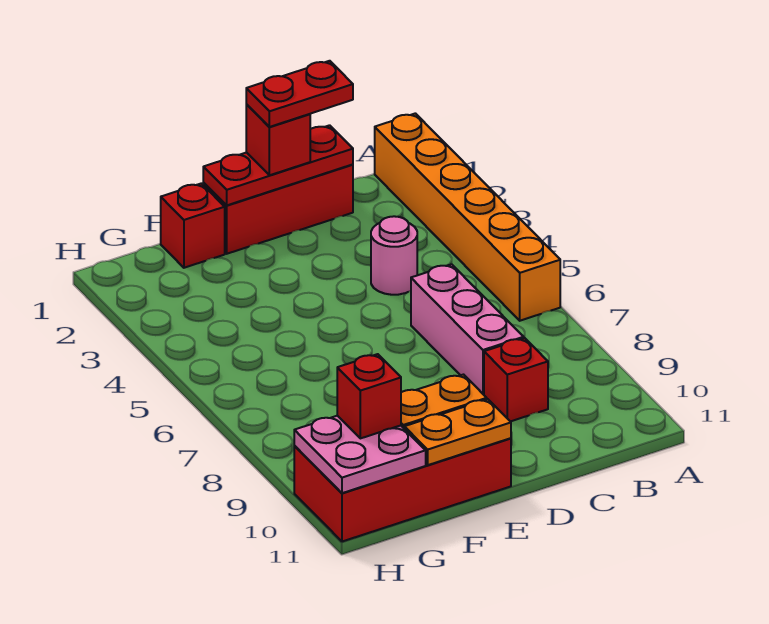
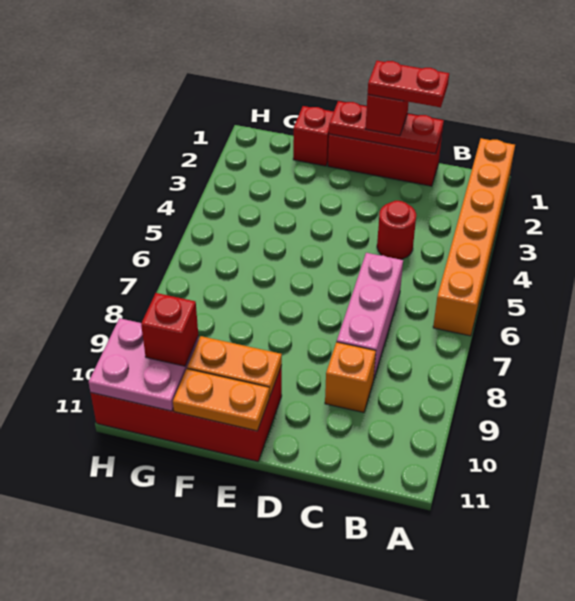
pink round brick C4 level 1 -> red round brick C4 level 1
red brick C9 level 1 -> orange brick C9 level 1

